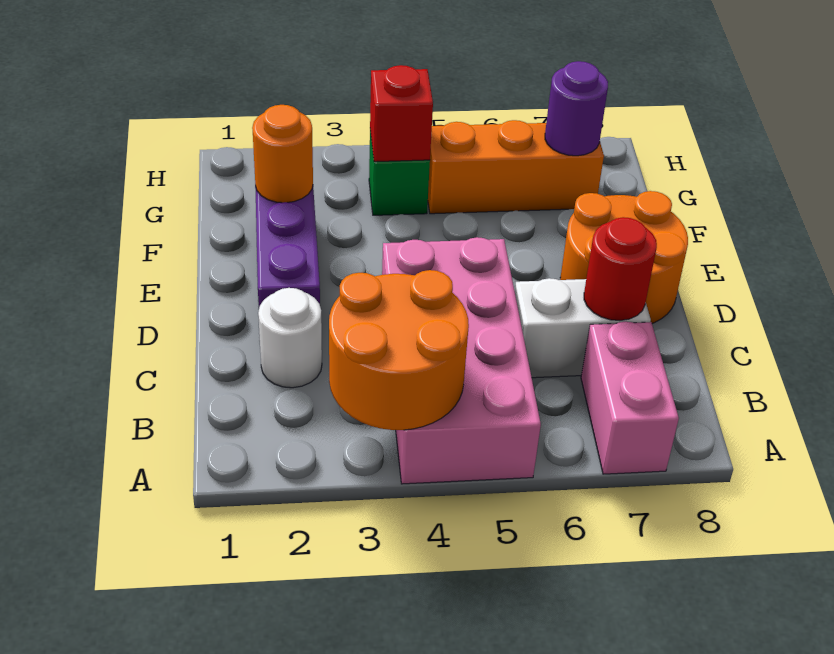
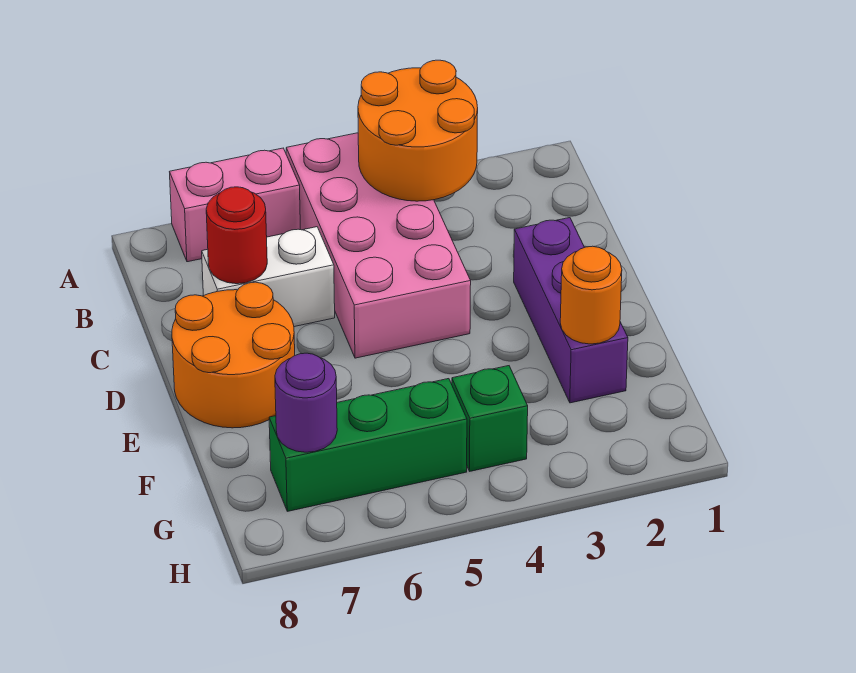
pink brick A7:B7 level 1 -> pink brick A6:A7 level 1
white round brick C2 level 1 -> none
red brick G4 level 2 -> none
orange brick G5:G7 level 1 -> green brick G5:G7 level 1

